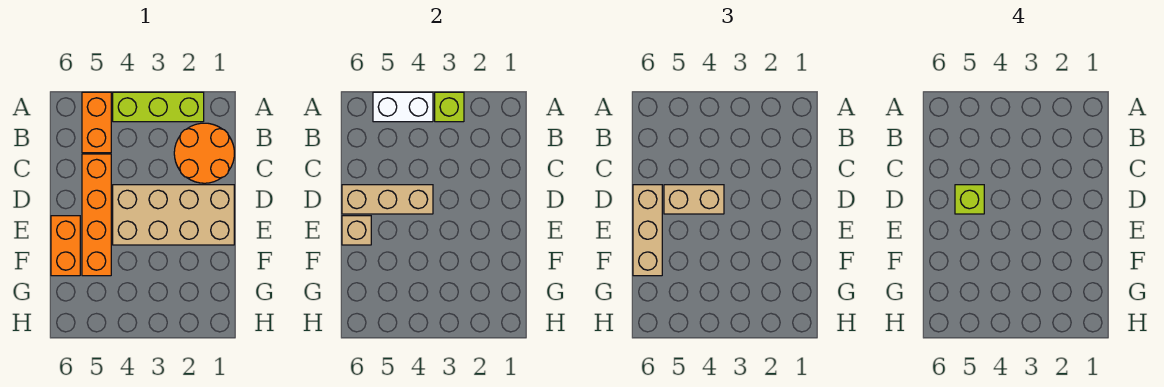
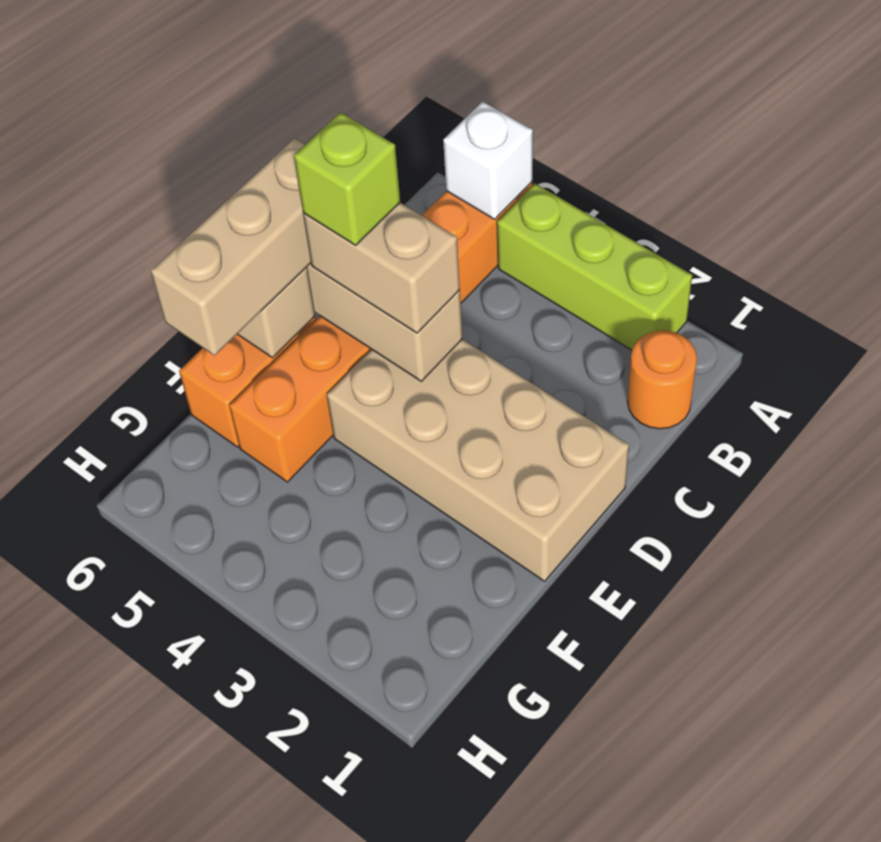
lime brick A3 level 2 -> none
white brick A4:A5 level 2 -> white brick A5 level 2
orange round brick B1:C2 level 1 -> orange round brick B1 level 1

